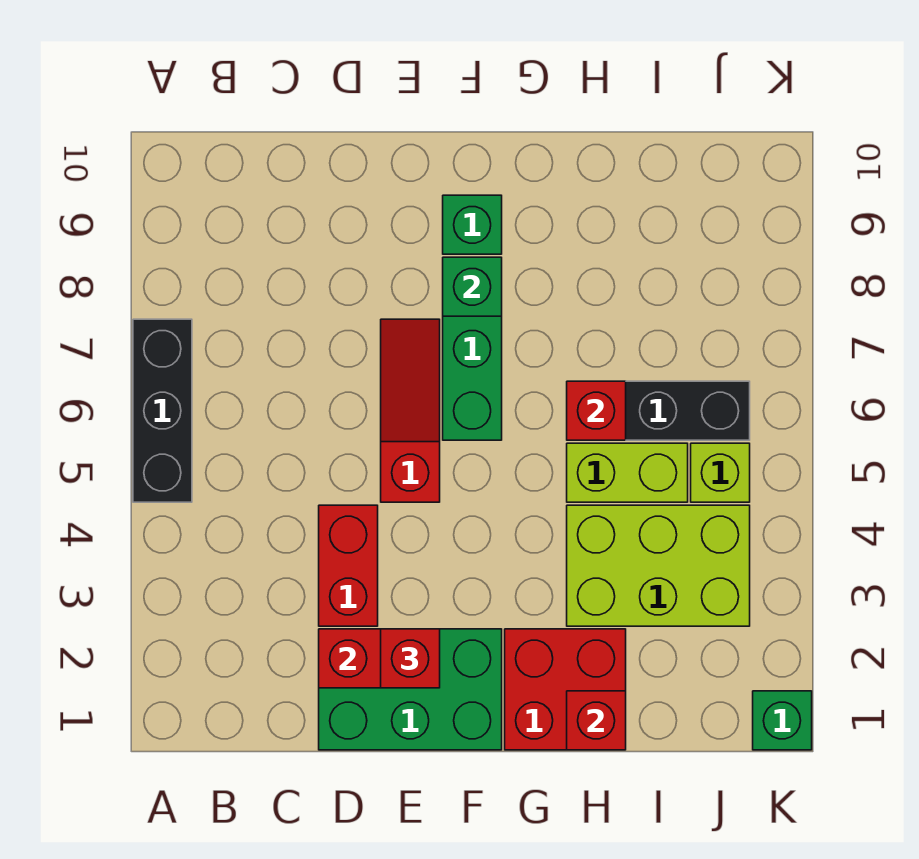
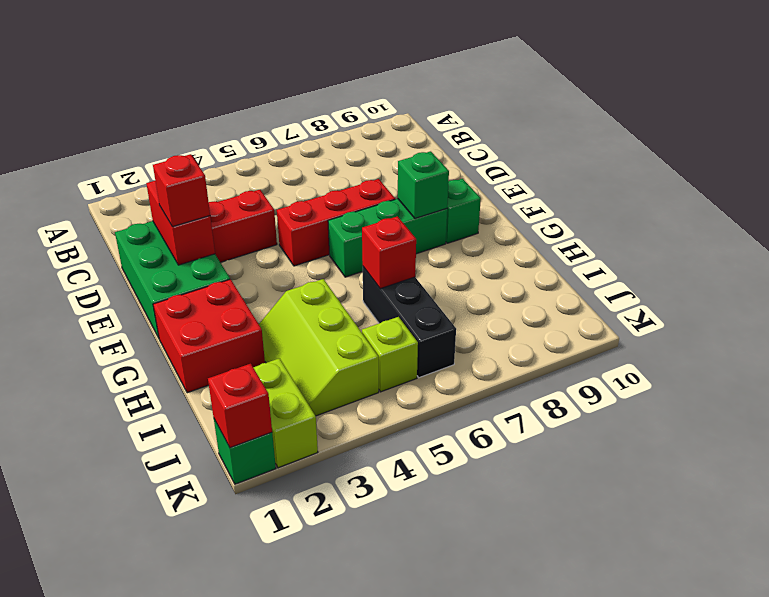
black brick A5:A7 level 1 -> none
red slope E5:E7 level 1 top 5 -> red brick E5:E7 level 1
red brick H1 level 2 -> red brick K1 level 2
lime brick H3:J4 level 1 -> lime slope H3:J4 level 1 top 4
lime brick H5:I5 level 1 -> lime brick J2:K2 level 1

